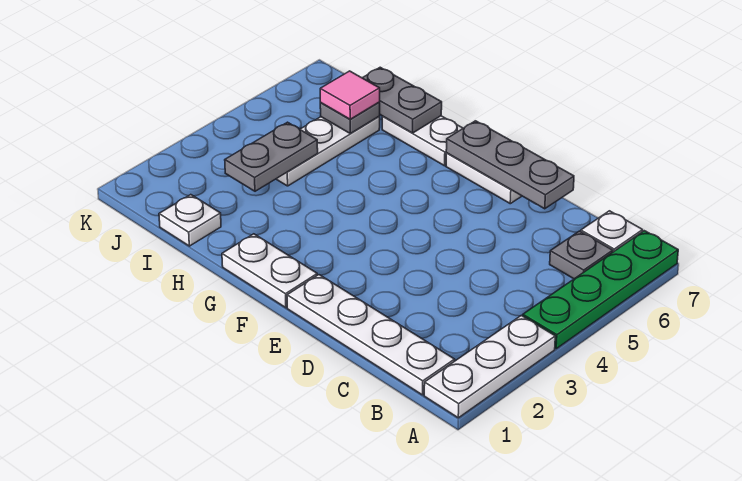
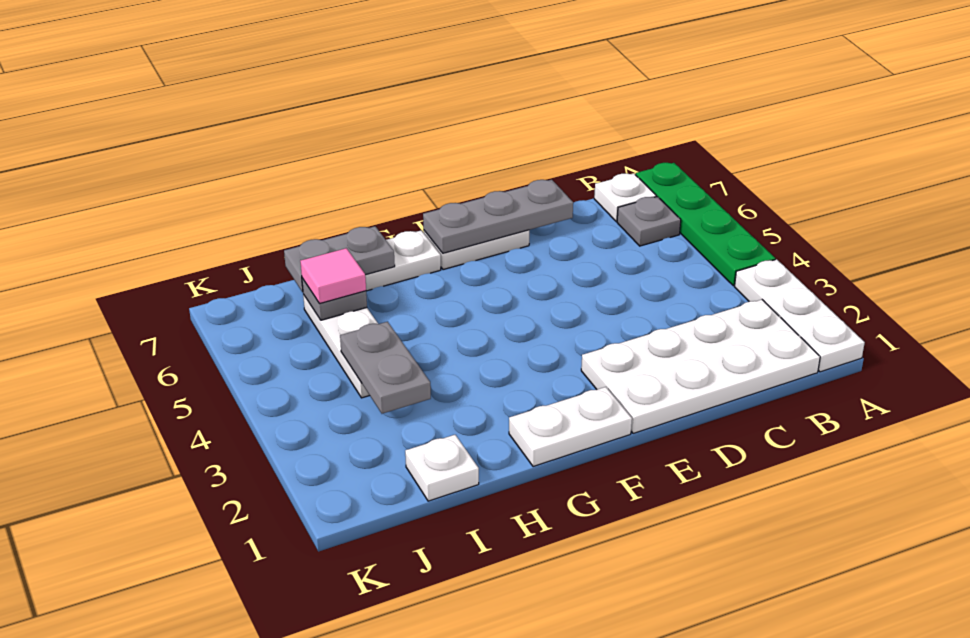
white plate B1:E1 level 1 -> white plate B1:E2 level 1

